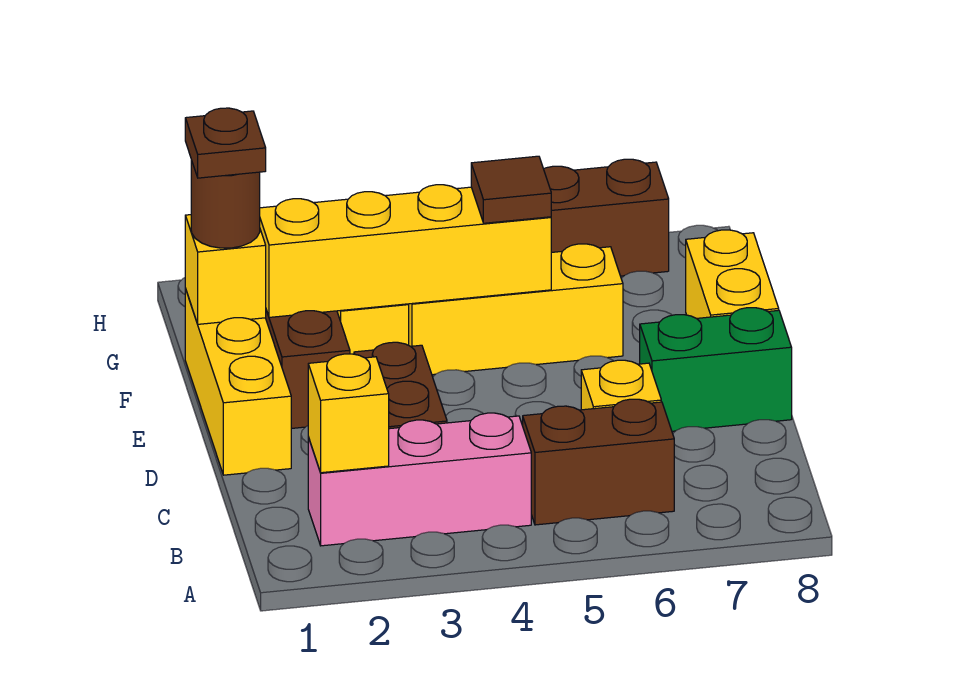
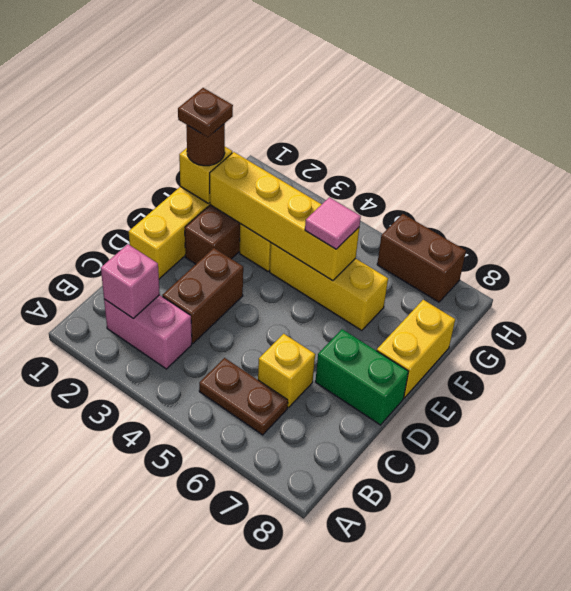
pink brick B2:B4 level 1 -> pink brick B2:B3 level 1
yellow brick B2 level 2 -> pink brick B2 level 2
brown brick B5:B6 level 1 -> brown plate B5:B6 level 1
brown tile F5 level 3 -> pink tile F5 level 3

